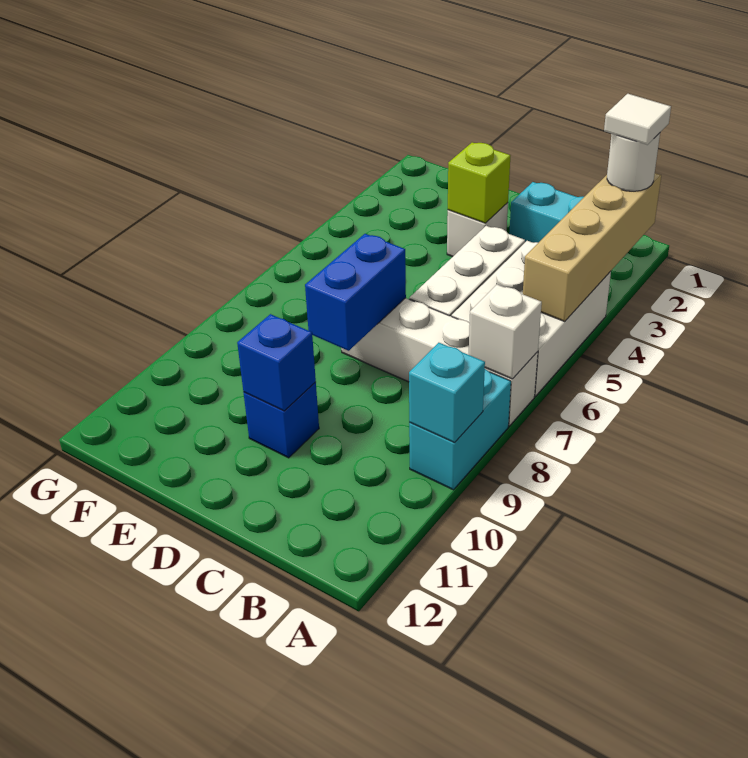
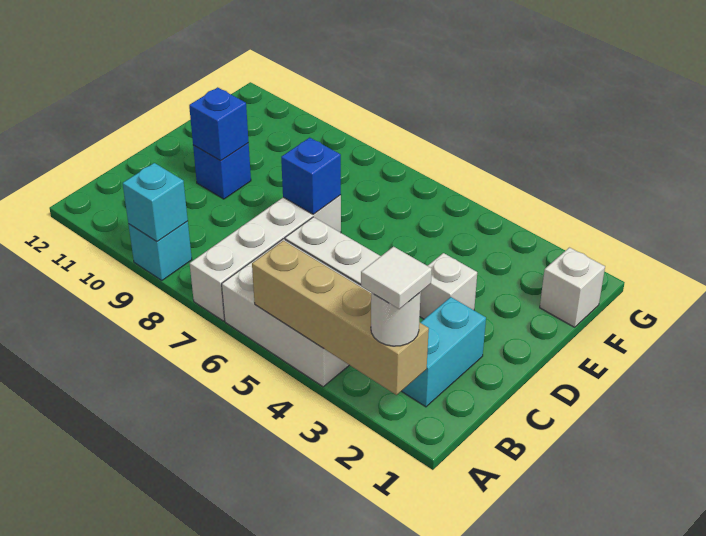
white brick A7 level 2 -> white brick F1 level 1
cyan brick A8:A9 level 1 -> cyan brick A9 level 1
lime brick D3 level 2 -> none
blue brick D7:D8 level 2 -> blue brick D7 level 2

